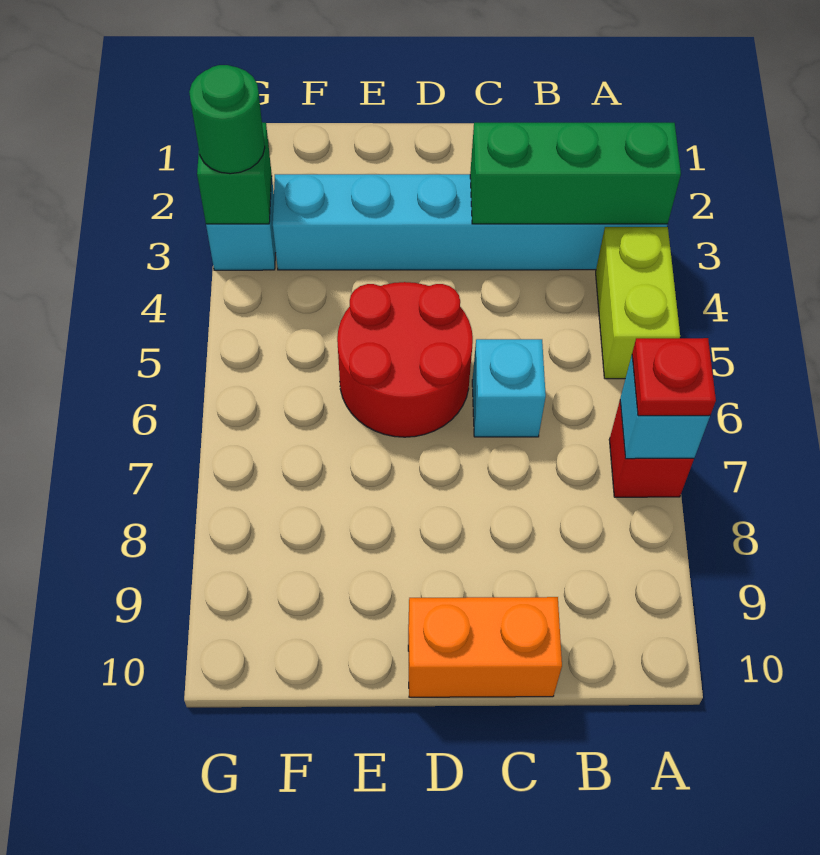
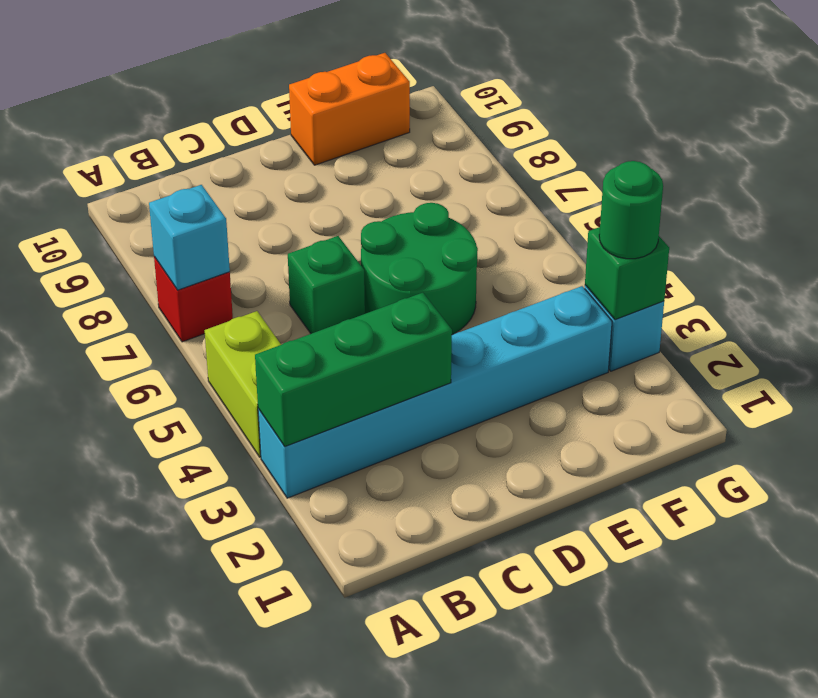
red plate A7 level 3 -> none
cyan brick C6 level 1 -> green brick C6 level 1
orange brick C10:D10 level 1 -> orange brick E10:F10 level 1
red round brick D5:E6 level 1 -> green round brick D5:E6 level 1

